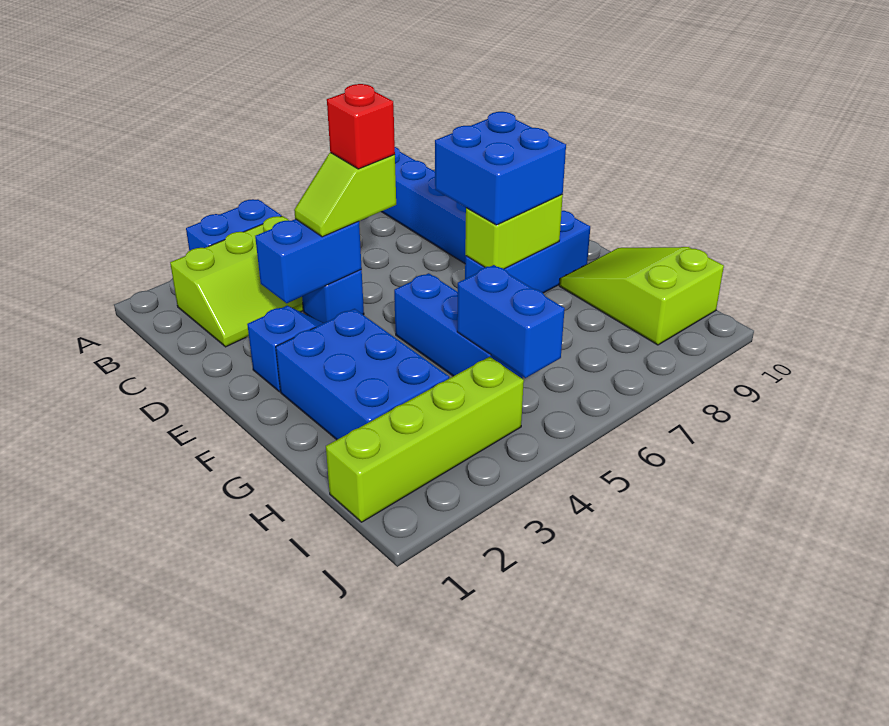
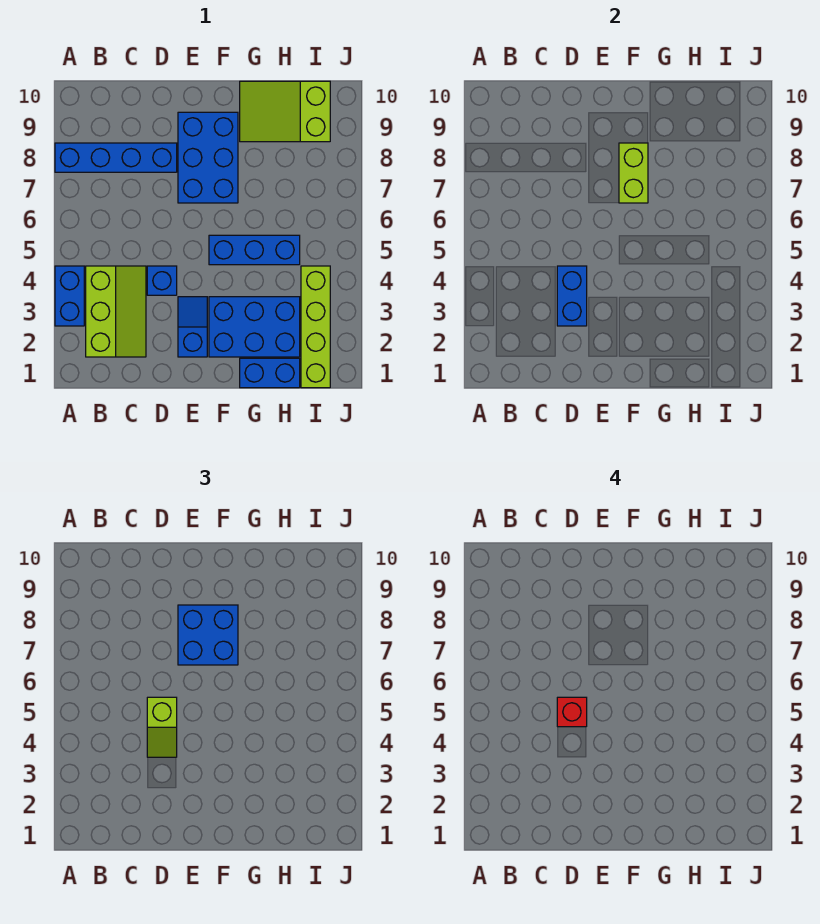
blue brick F7:F9 level 1 -> blue brick E7:F9 level 1
blue brick H5:I5 level 2 -> blue brick G1:H1 level 1

